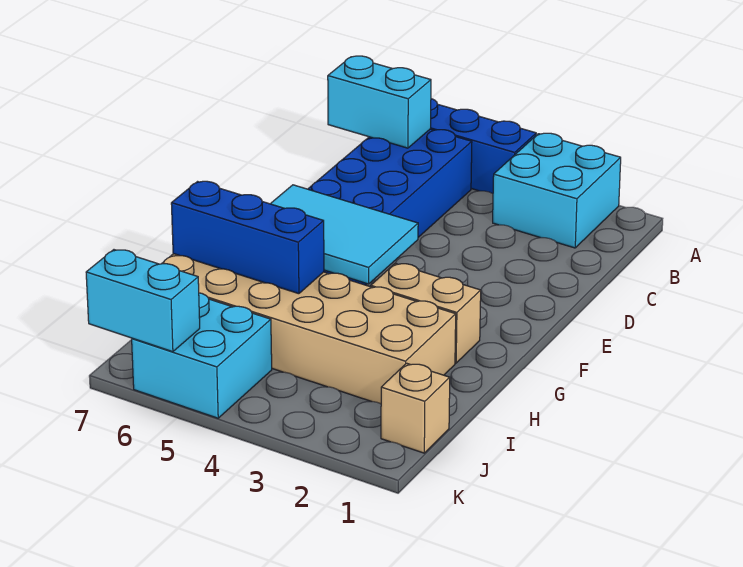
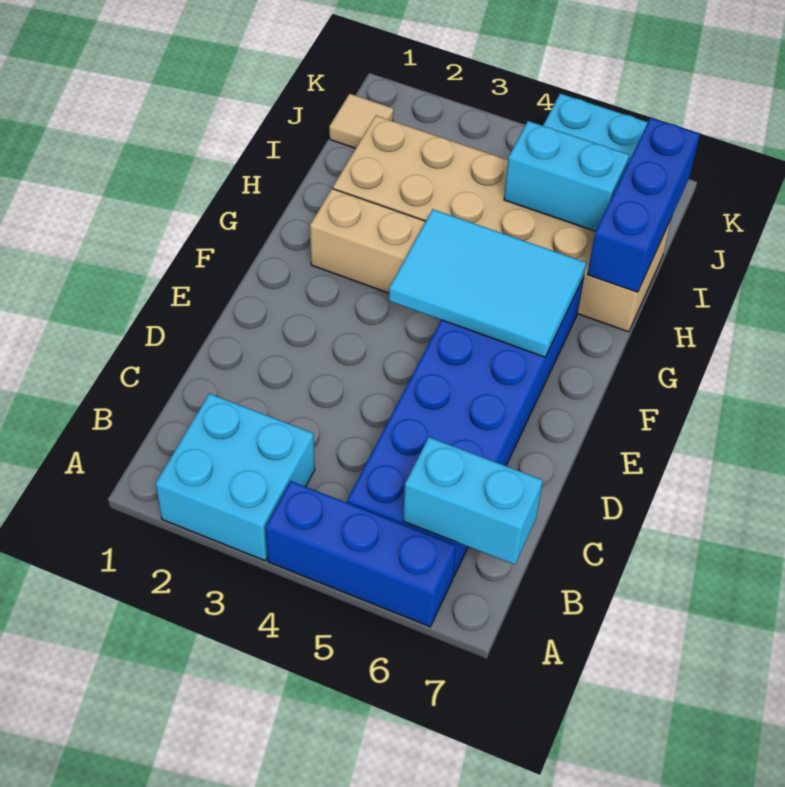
blue brick H5:H7 level 2 -> blue brick H7:J7 level 2
tan brick J1 level 1 -> tan tile J1 level 1
cyan brick K6:K7 level 2 -> cyan brick I5:I6 level 2

